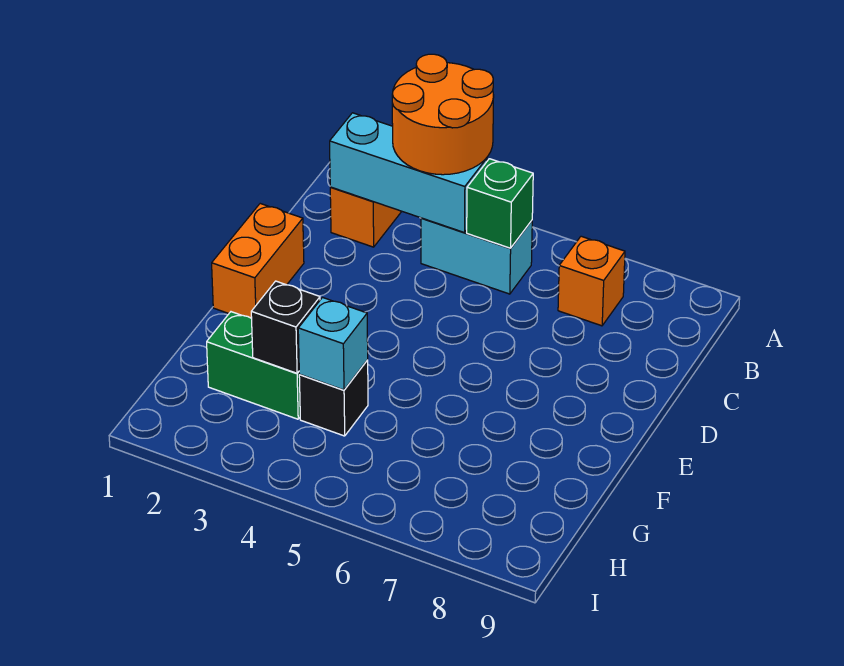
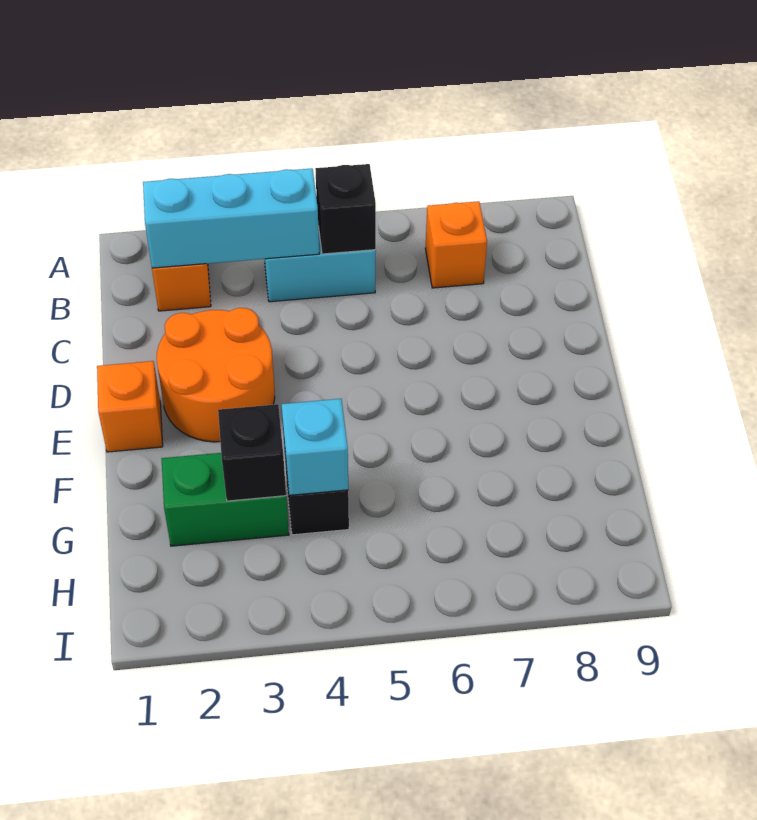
orange round brick A3:B4 level 3 -> orange round brick D2:E3 level 1
green brick B5 level 2 -> black brick B5 level 2
orange brick D1:E1 level 1 -> orange brick E1 level 1

